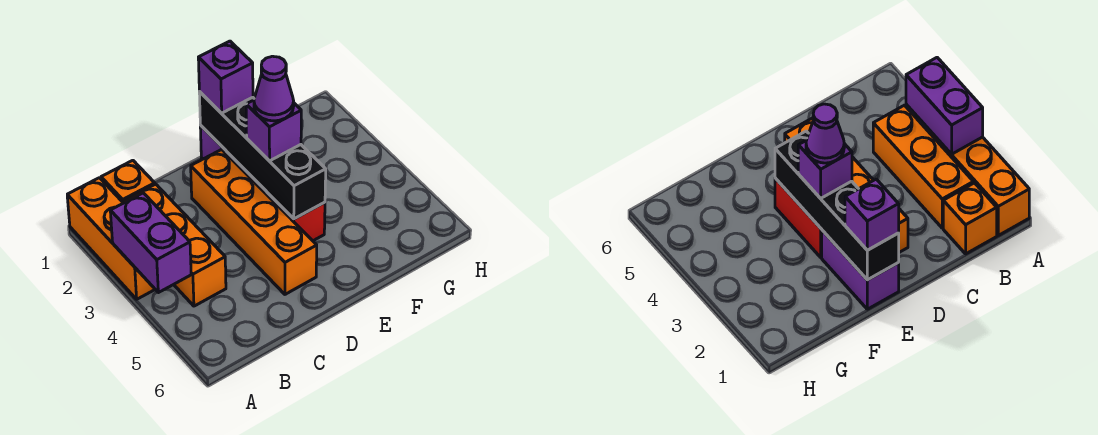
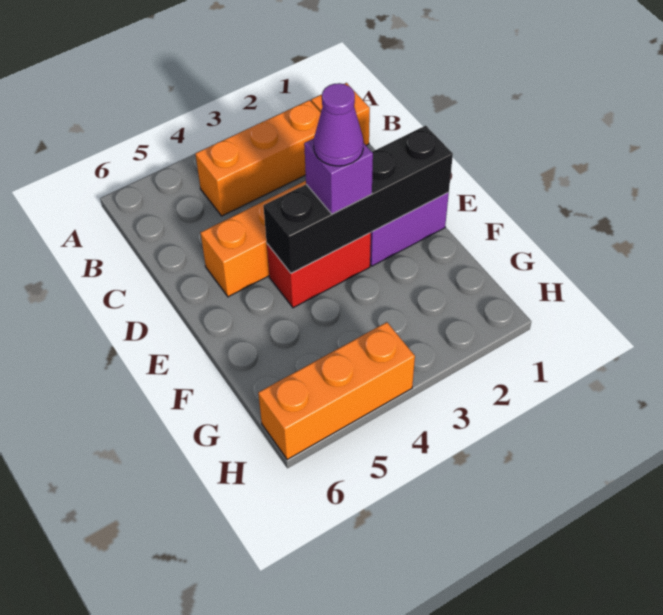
orange brick A1:A3 level 1 -> orange brick H4:H6 level 1
purple brick A3:A4 level 2 -> none
purple brick E1 level 3 -> none

